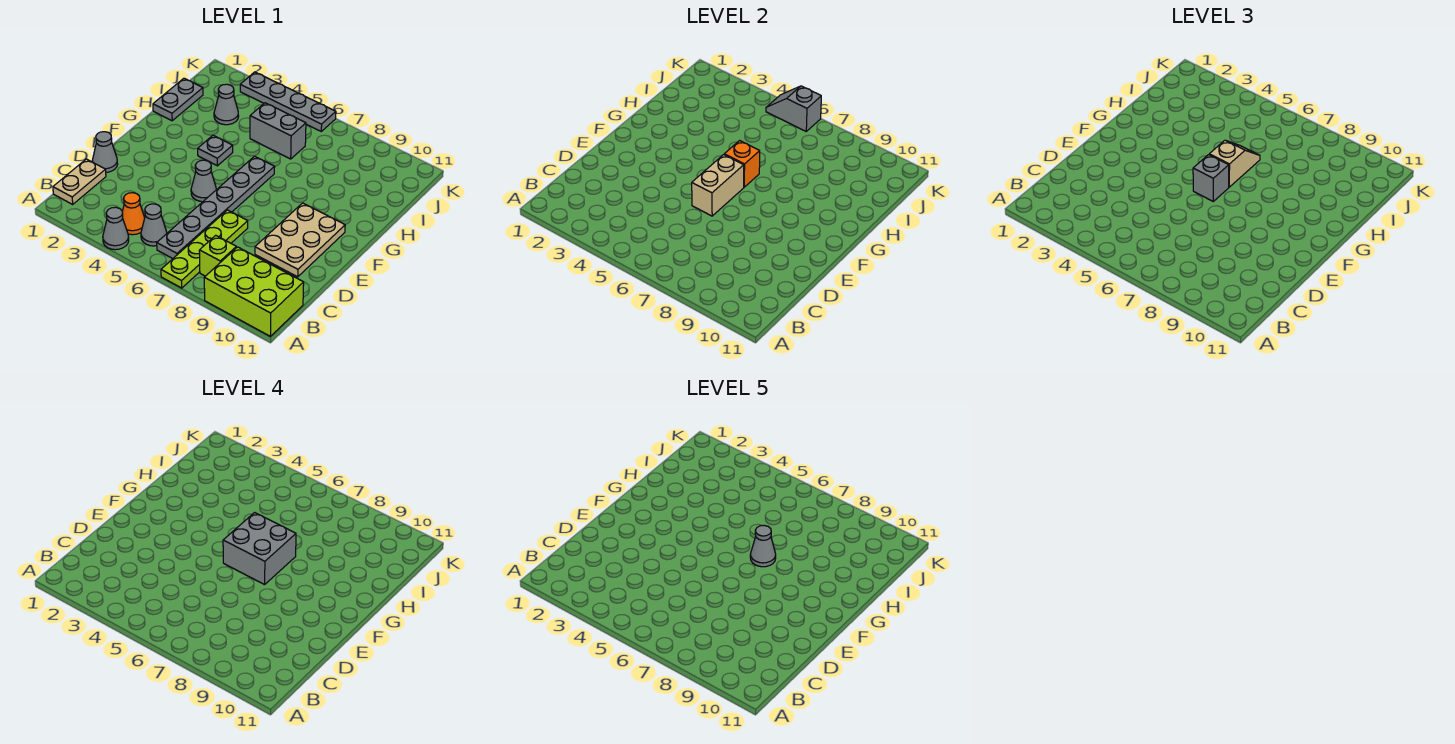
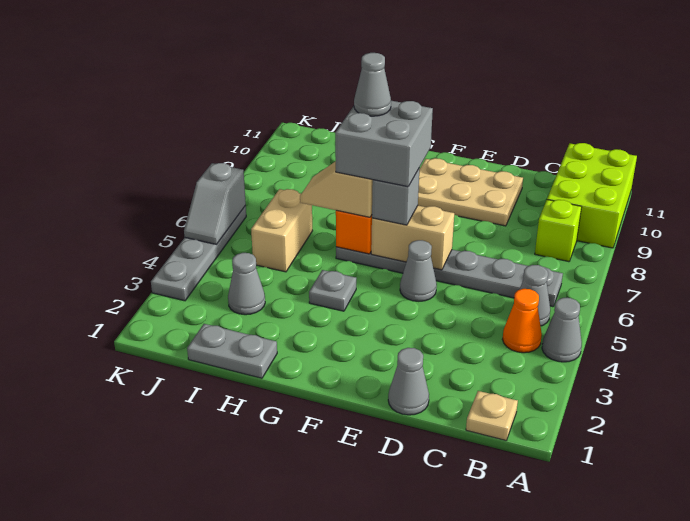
lime plate A7:D7 level 1 -> none
tan plate B1:C1 level 1 -> tan plate B1 level 1
grey brick I5:I6 level 1 -> tan brick I5:I6 level 1

